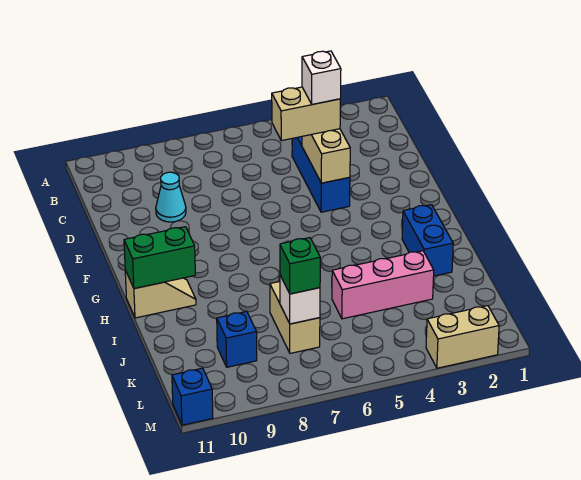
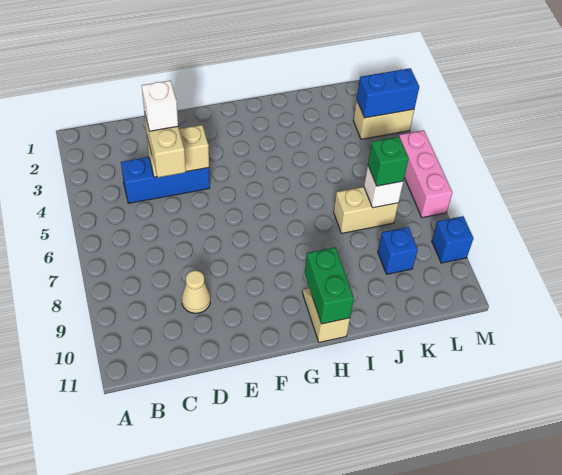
cyan cone D9 level 1 -> tan cone D9 level 1
blue brick H2:I2 level 1 -> blue brick L3:M3 level 2
pink brick J3:J5 level 1 -> pink brick M5:M7 level 1
tan brick M2:M3 level 1 -> tan brick L3:M3 level 1
blue brick M11 level 1 -> blue brick M9 level 1

